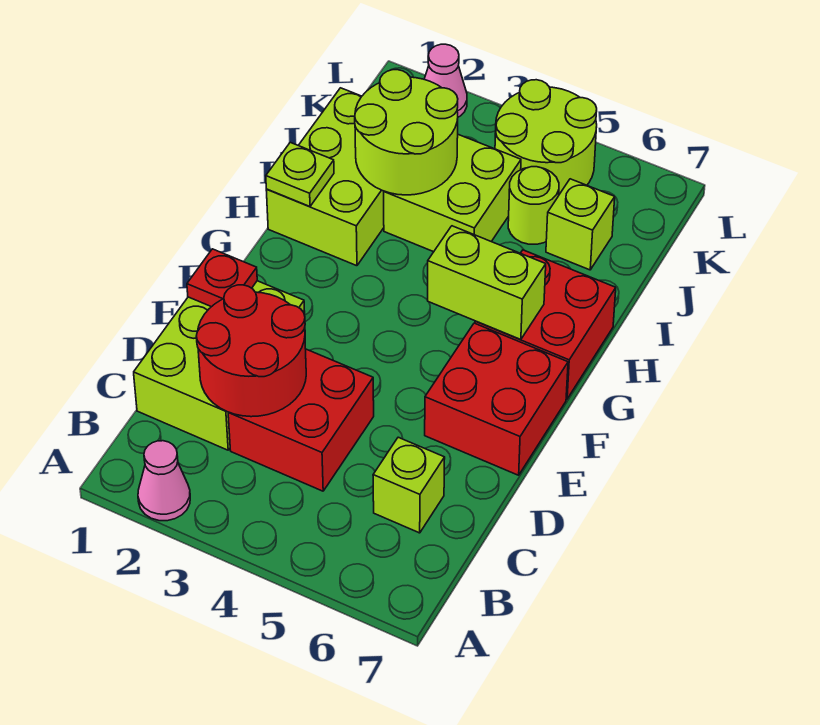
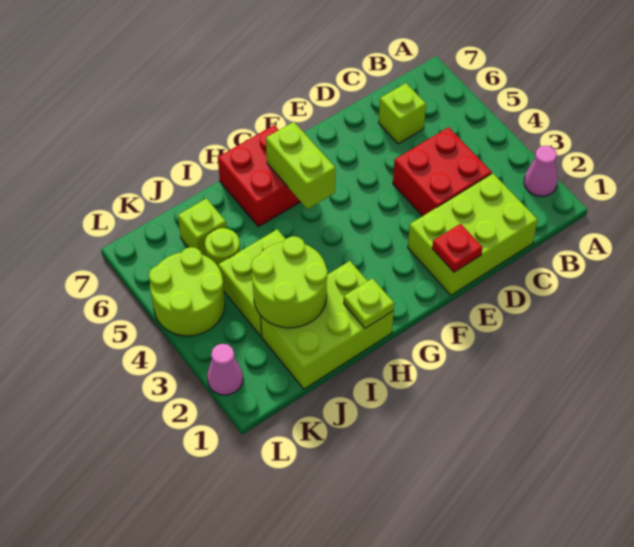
red round brick C2:D3 level 2 -> none
red brick E6:F7 level 1 -> none

